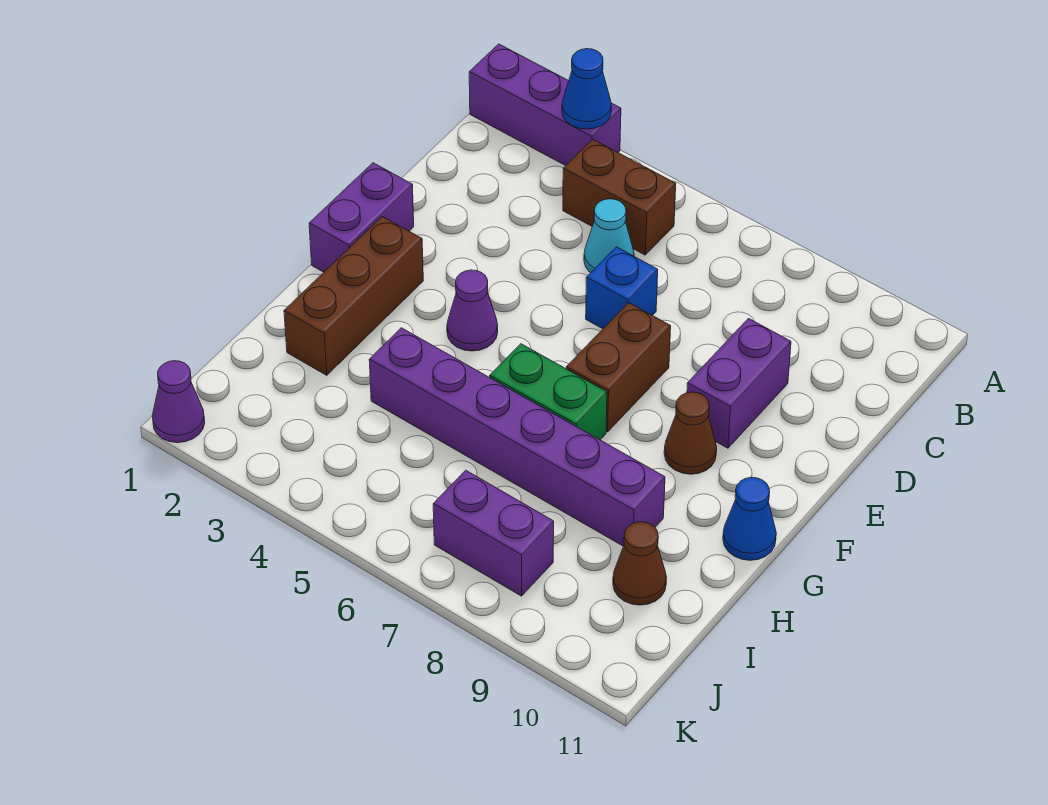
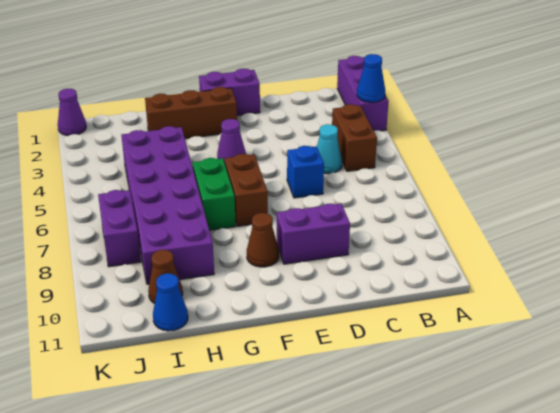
brown brick E7:F7 level 1 -> brown brick F6:F7 level 1
blue cone G11 level 1 -> blue cone I11 level 1
purple brick H4:H9 level 1 -> purple brick H4:I9 level 1

